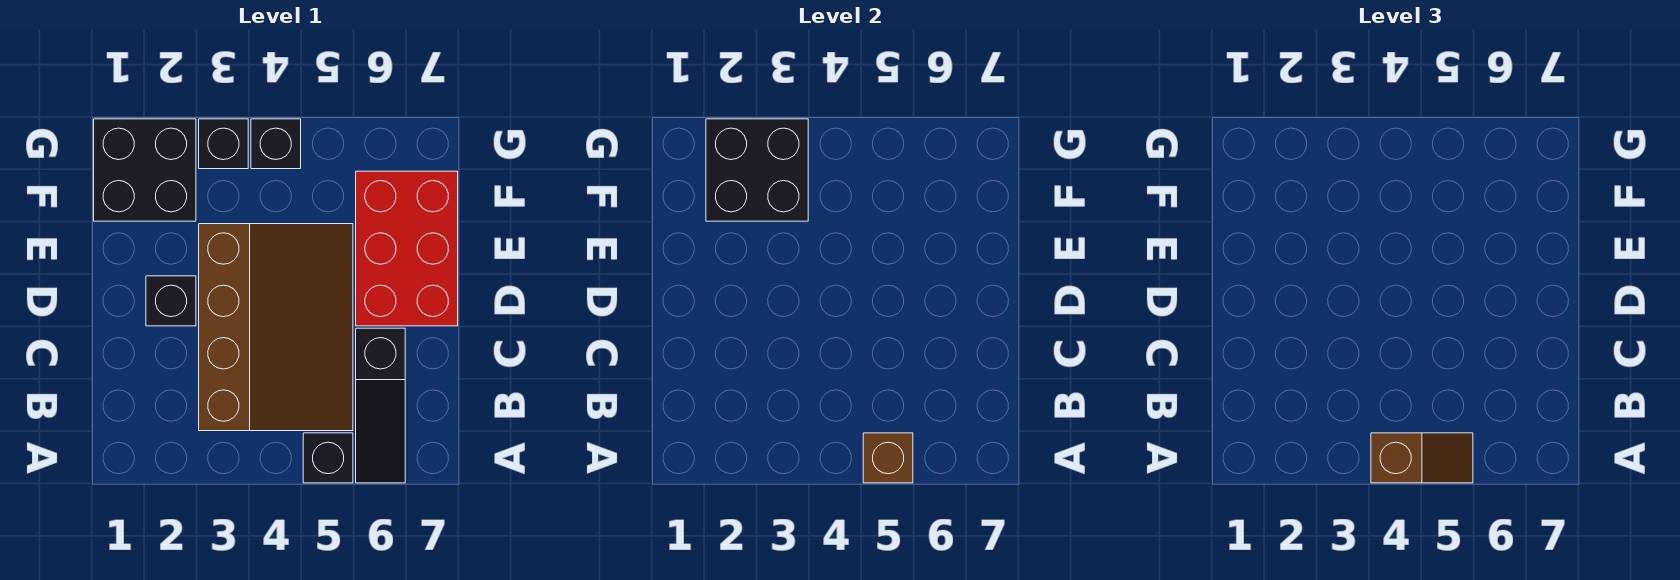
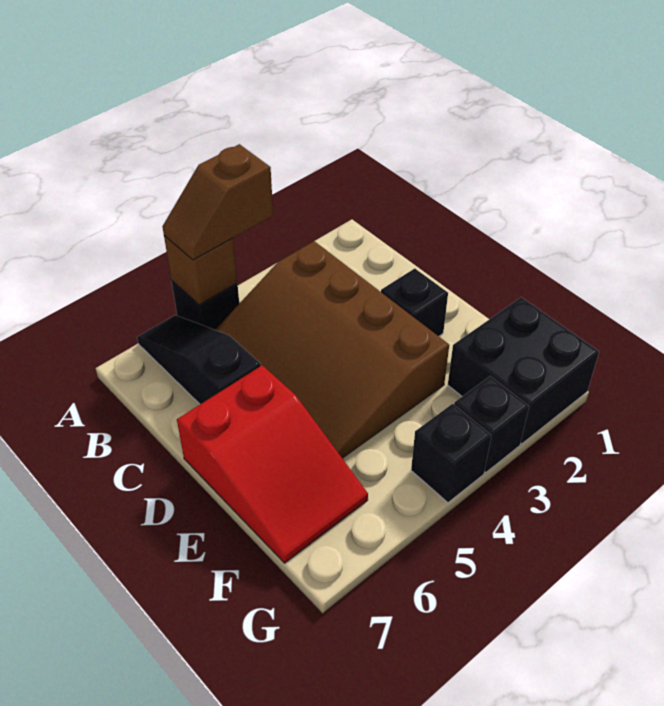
red brick D6:F7 level 1 -> red slope D6:F7 level 1 top D
black brick F2:G3 level 2 -> none

